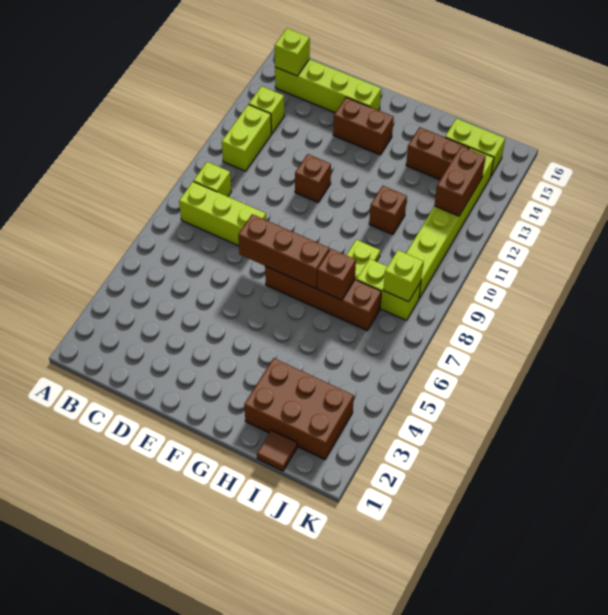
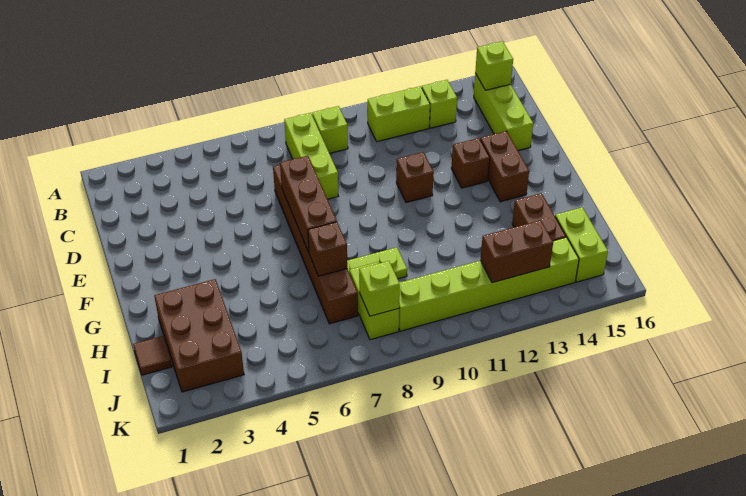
lime brick B15:E15 level 1 -> lime brick B15:D15 level 1
brown brick F7:I7 level 1 -> brown brick D7:I7 level 1
brown brick H11 level 1 -> brown brick E13 level 1

